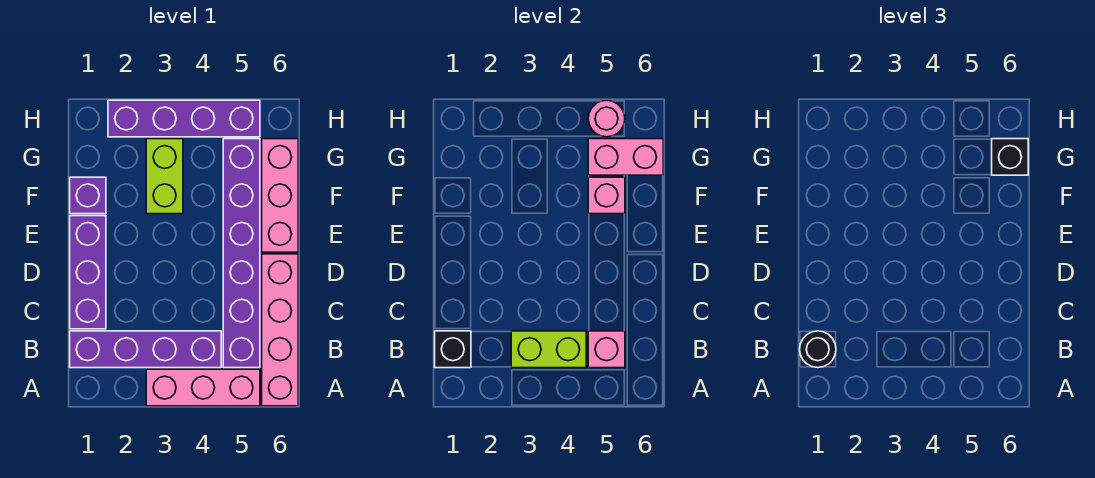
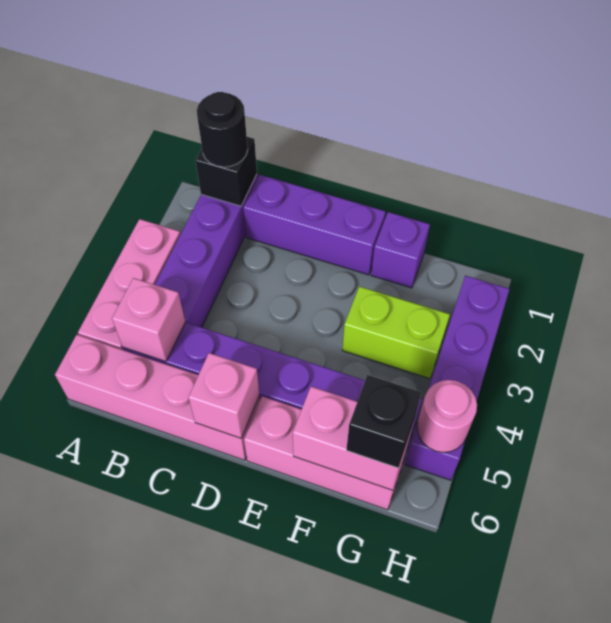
lime brick B3:B4 level 2 -> none
pink brick F5 level 2 -> pink brick D6 level 2
pink brick G5:G6 level 2 -> pink brick F6:G6 level 2

